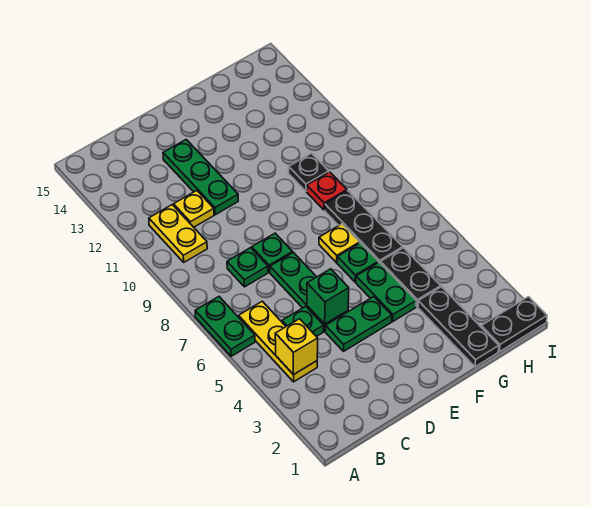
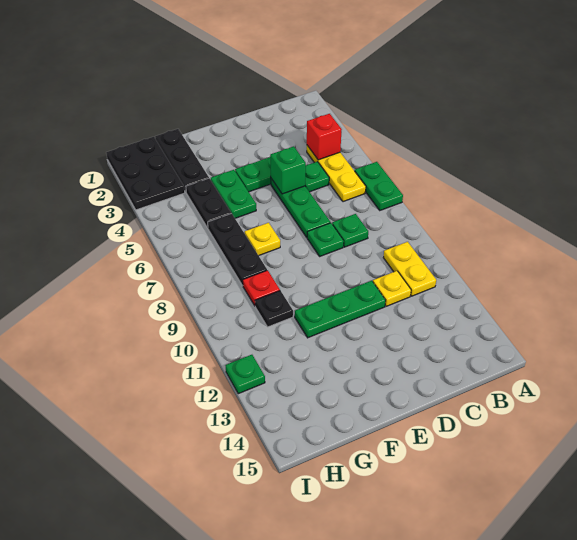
yellow brick B4 level 2 -> red brick B4 level 2
green plate D11:D13 level 1 -> green plate D11:F11 level 1
green plate F6 level 1 -> green plate I12 level 1
black plate H1:I1 level 1 -> black plate H1:I3 level 1

